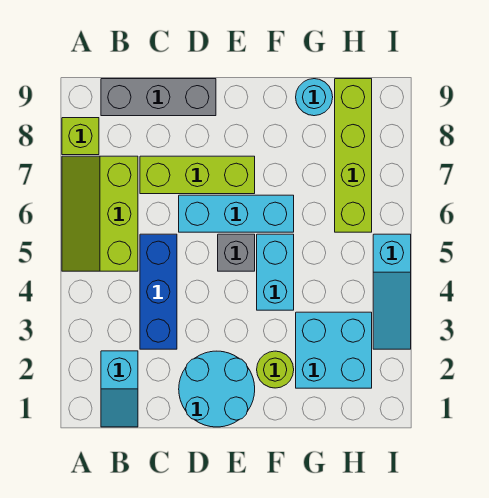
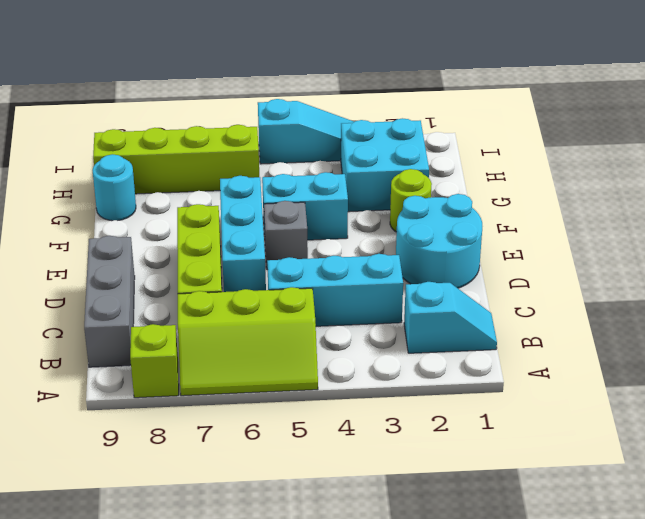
blue brick C3:C5 level 1 -> cyan brick C3:C5 level 1

